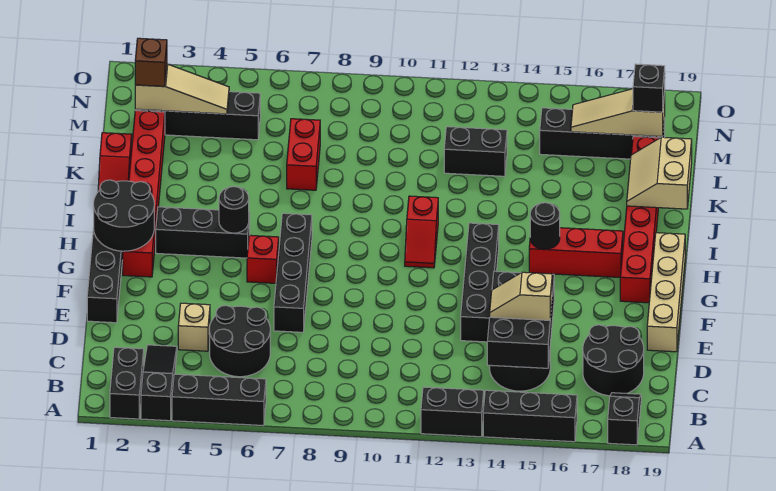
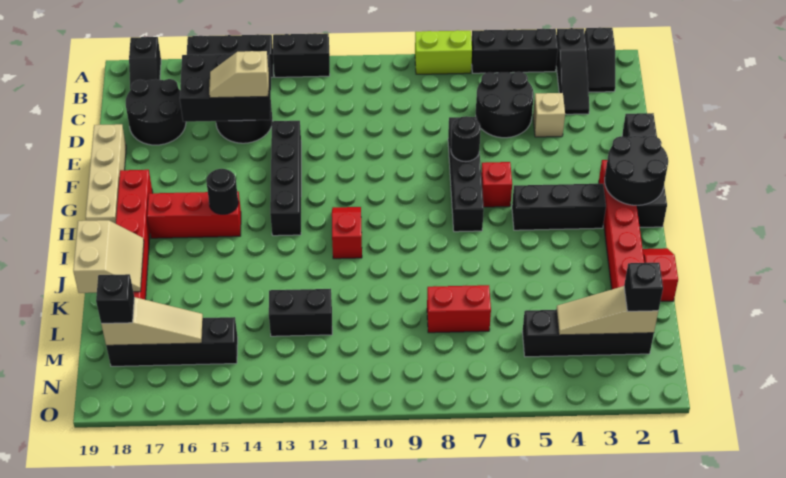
black brick A2:B2 level 1 -> black slope A2:B2 level 1 top A
none -> lime brick A7:A8 level 1
black brick C14:E15 level 2 -> black brick C14:D16 level 2
tan slope D14:D15 level 3 top 15 -> tan slope D14:D15 level 3 top 14
black round brick H5 level 2 -> black round brick F7 level 2
red brick K7:L7 level 1 -> red brick L7:L8 level 1
brown brick M2 level 3 -> black brick M2 level 3

